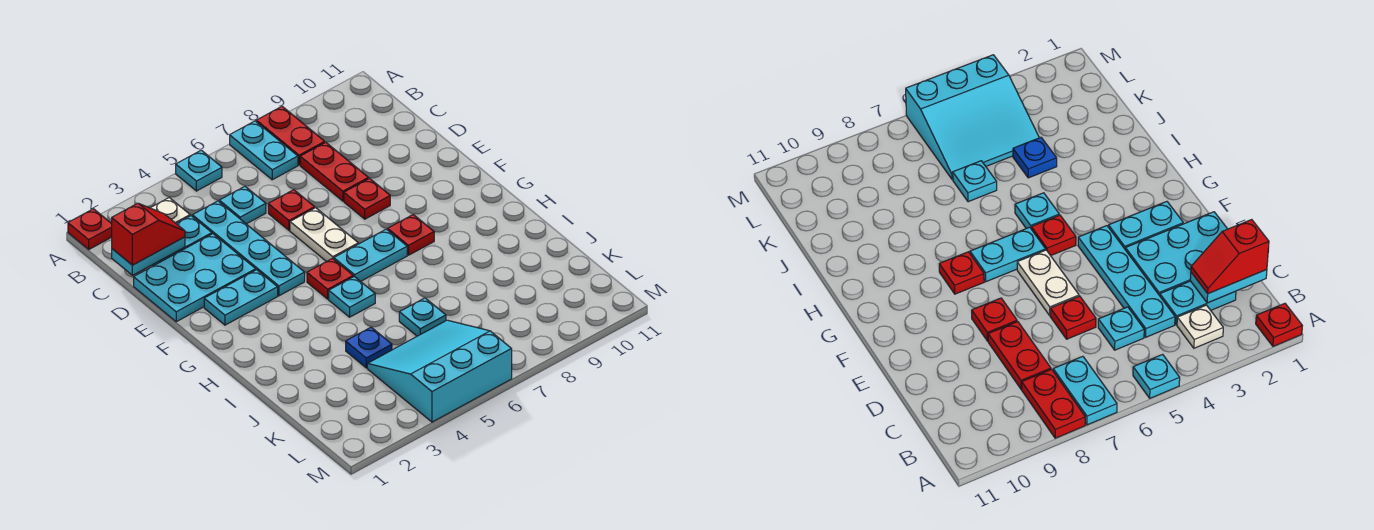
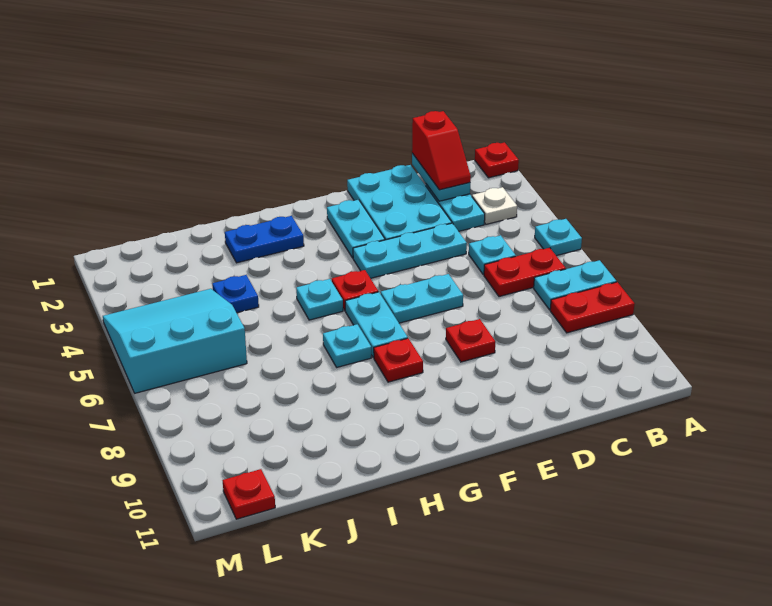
cyan plate C4:F4 level 1 -> cyan plate D4:F4 level 1
red plate C8:D8 level 1 -> red plate B6:C6 level 1
red plate D6 level 1 -> red plate L11 level 1
white plate E6:F6 level 1 -> cyan plate E6:F6 level 1
none -> blue plate H2:I2 level 1
cyan plate J6 level 1 -> cyan plate H7 level 1
cyan slope K4:M6 level 1 top M -> cyan slope K4:M6 level 1 top 6

